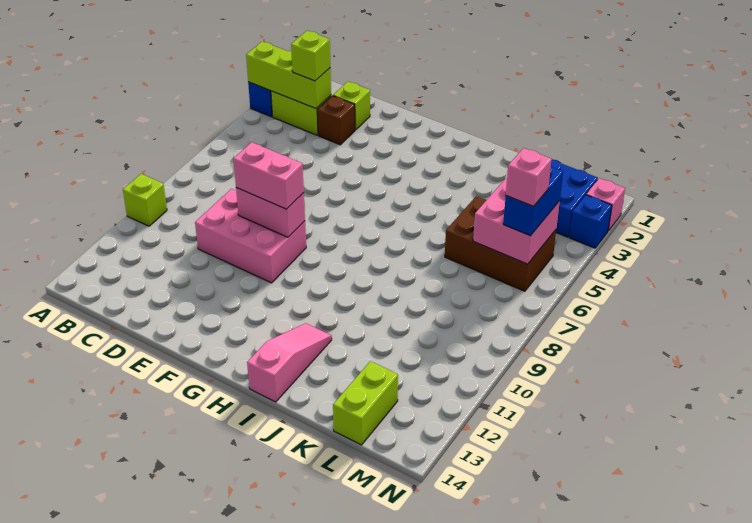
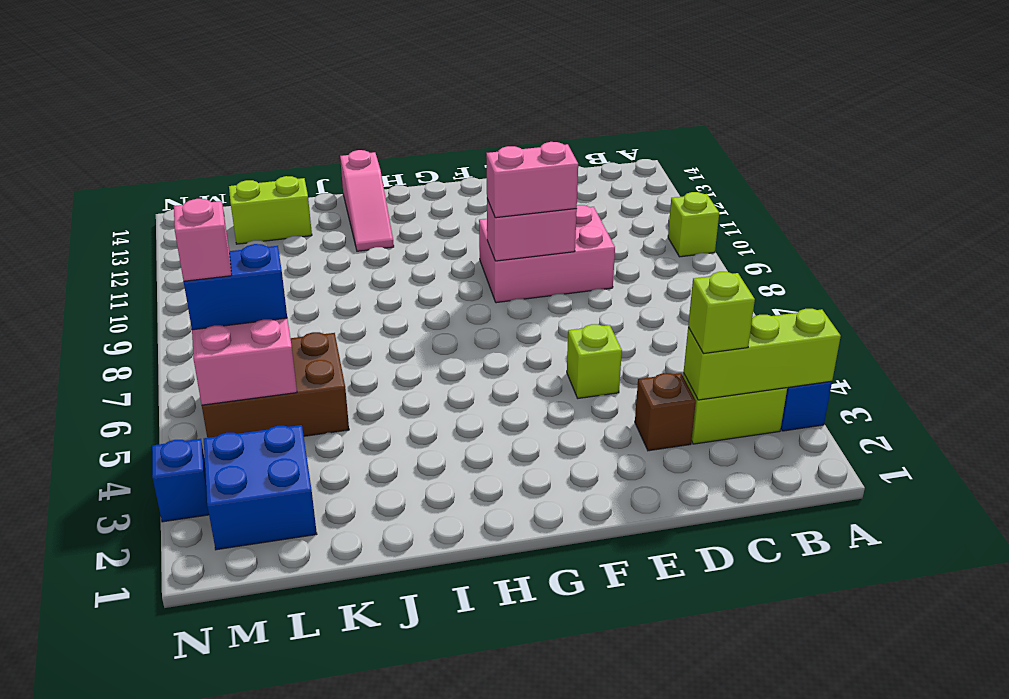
lime brick D2 level 1 -> lime brick E5 level 1
lime brick L13:L14 level 1 -> lime brick K13:L13 level 1
blue brick M5:M6 level 3 -> blue brick L6:M6 level 3
pink brick N2 level 1 -> none

